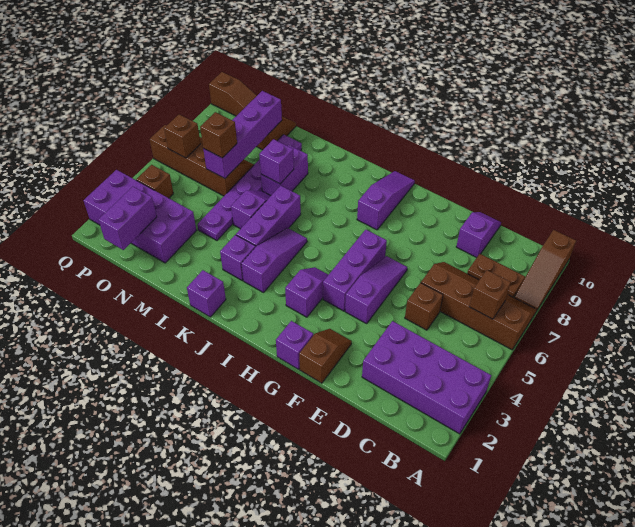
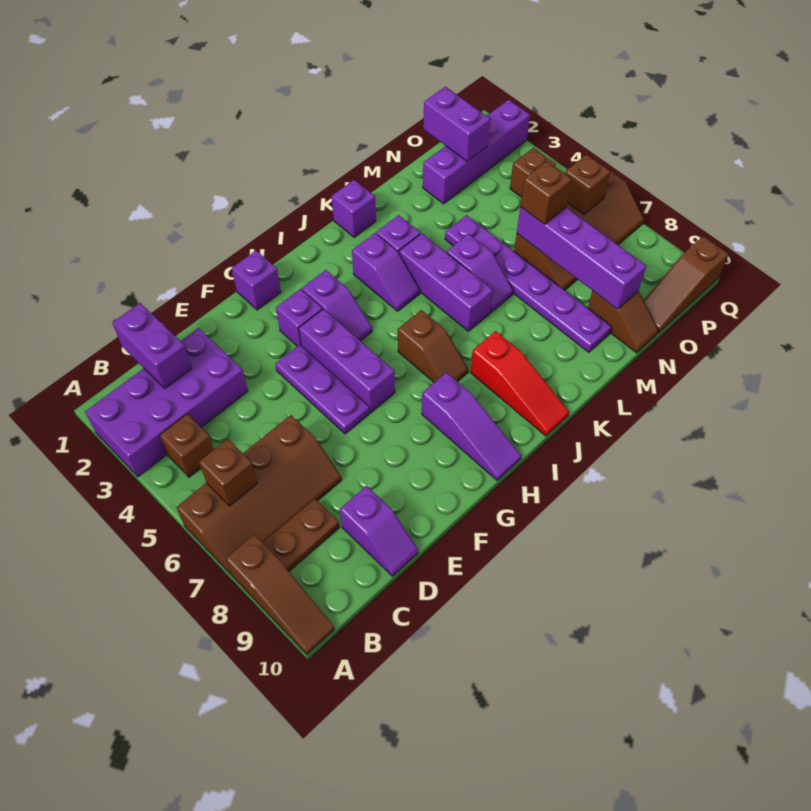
brown slope A8:A10 level 1 top 10 -> brown slope A8:A10 level 1 top 8
brown brick D5 level 1 -> brown brick B4 level 1
brown slope F1:F2 level 1 top 1 -> brown slope I6:I7 level 1 top 6
purple slope F4:F6 level 1 top 4 -> purple plate F4:F6 level 1
purple slope J3:J5 level 1 top 3 -> purple slope J3:J4 level 1 top 3
none -> red slope J8:J10 level 1 top 8
purple brick L7:L8 level 1 -> purple brick C1:C2 level 2
purple brick L7 level 2 -> purple brick G3 level 1
purple brick N2:Q3 level 1 -> purple brick N2:Q2 level 1

